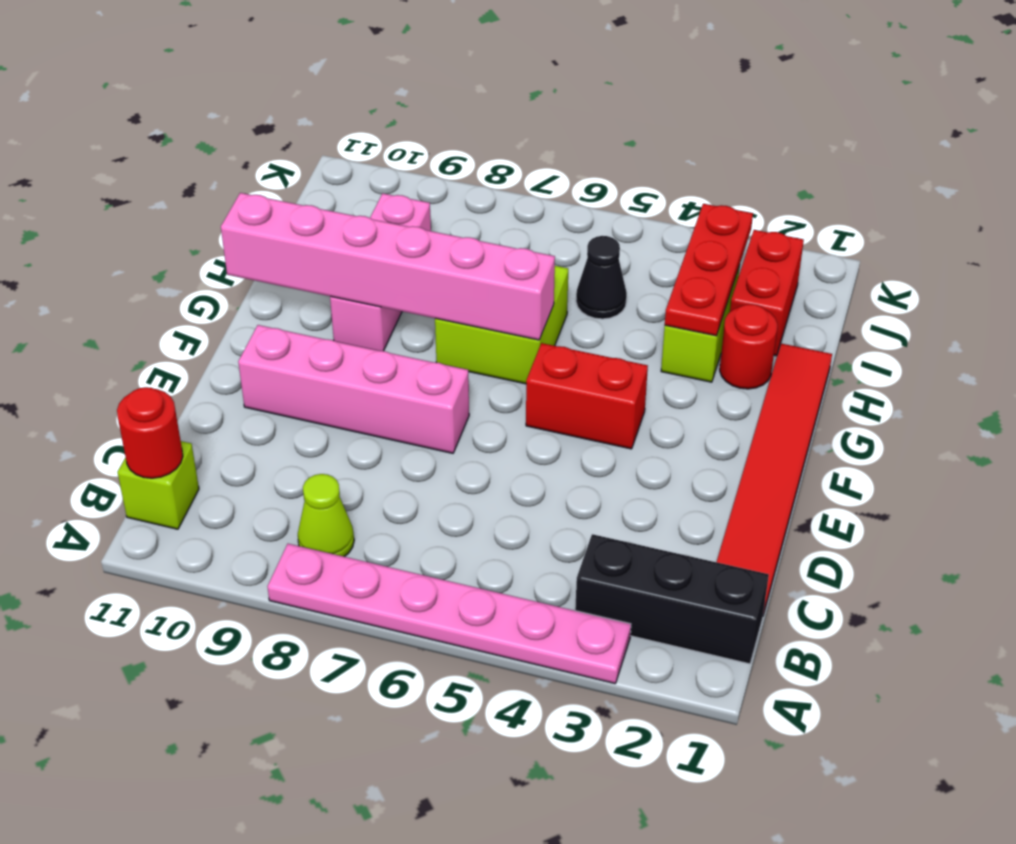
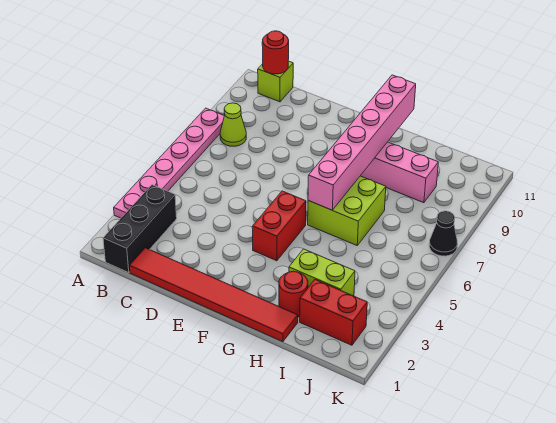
pink brick E7:E10 level 1 -> none
red plate H3:J3 level 2 -> none
black cone I5 level 1 -> black cone K7 level 1

